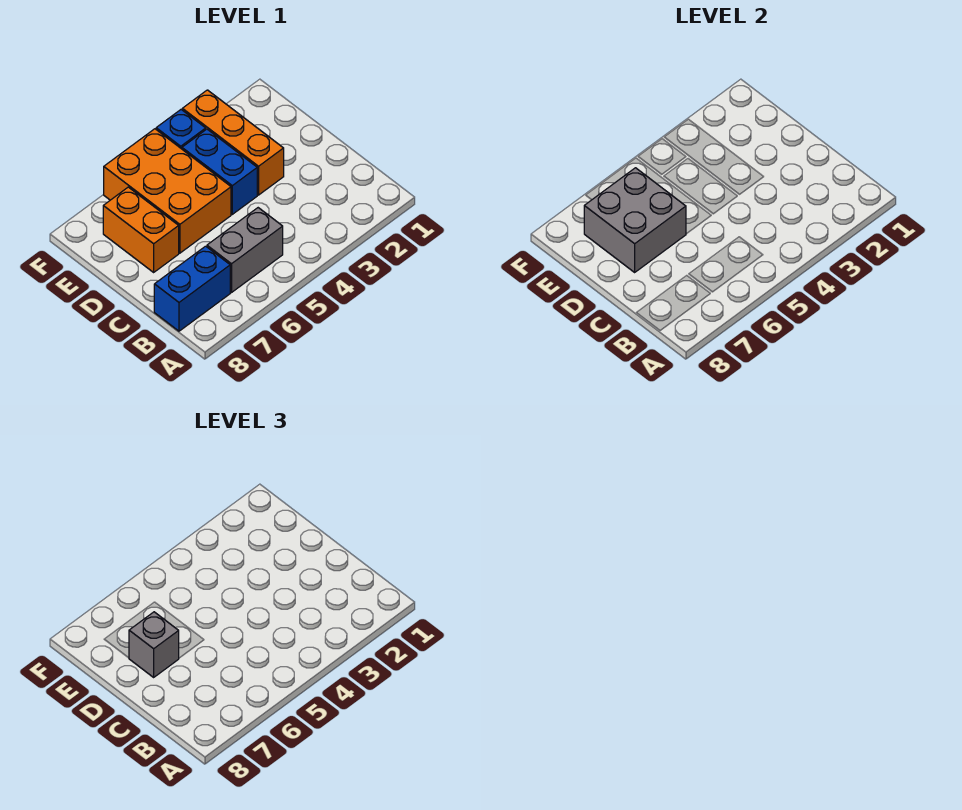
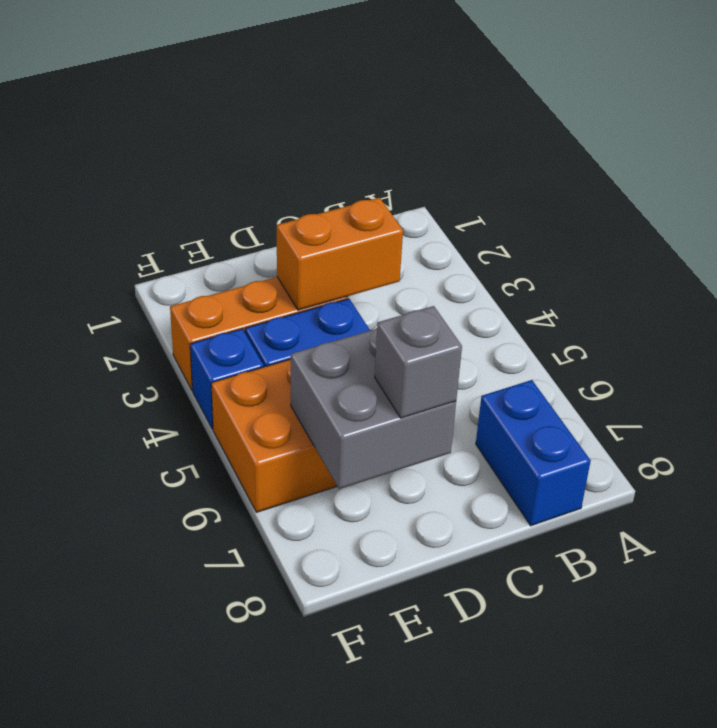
grey brick B5:B6 level 1 -> none
orange brick D7:E7 level 1 -> orange brick C3:D3 level 2

